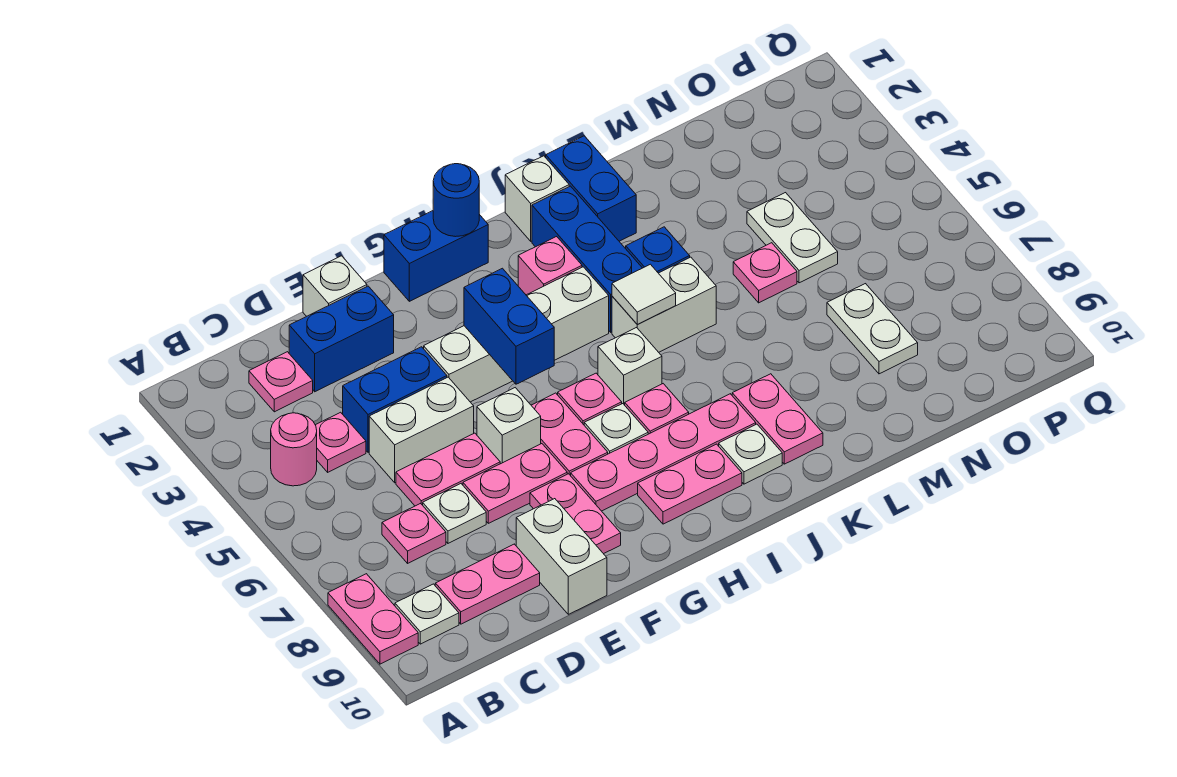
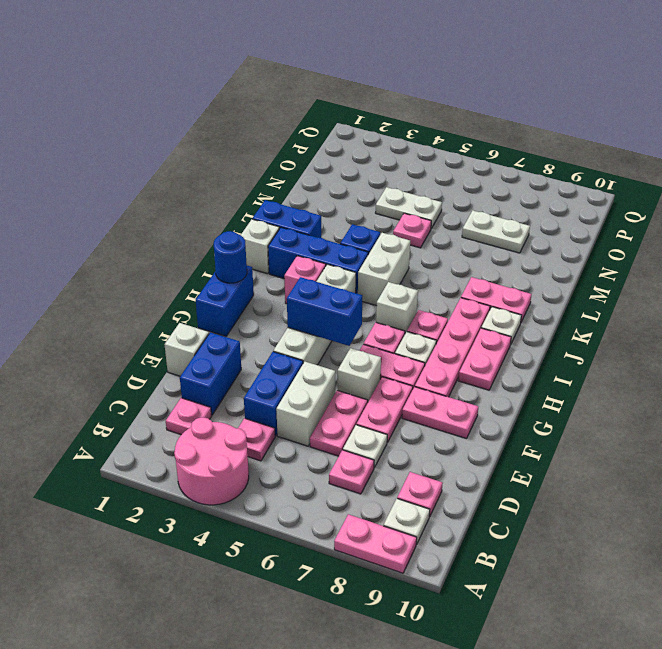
pink round brick B4 level 1 -> pink round brick A3:B4 level 1
pink plate C9:D9 level 1 -> pink plate C9 level 1
white brick E9:E10 level 1 -> none
white tile J5 level 2 -> none

